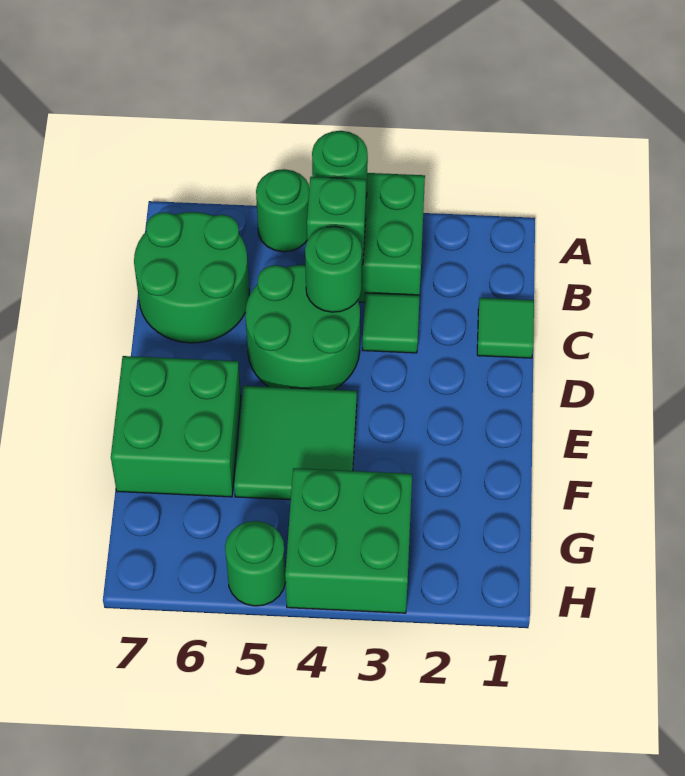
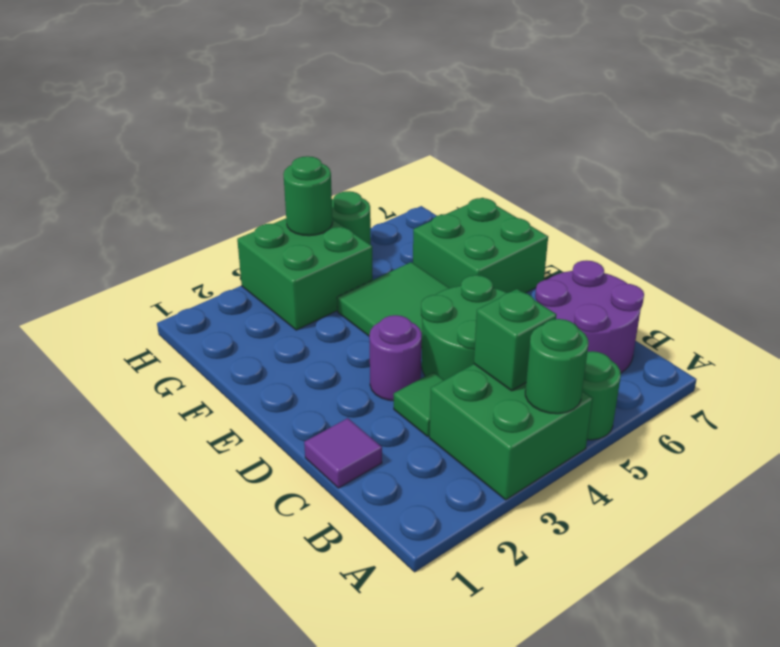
green round brick B6:C7 level 1 -> purple round brick B6:C7 level 1
green tile C1 level 1 -> purple tile C1 level 1
green round brick C4 level 2 -> green round brick H4 level 2
none -> purple round brick D3 level 1

